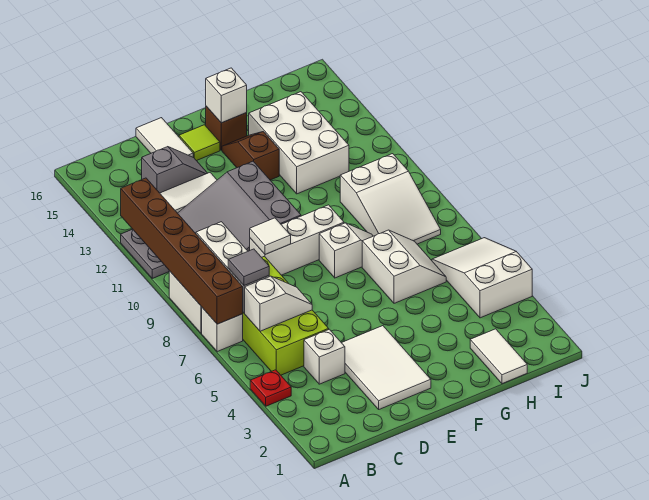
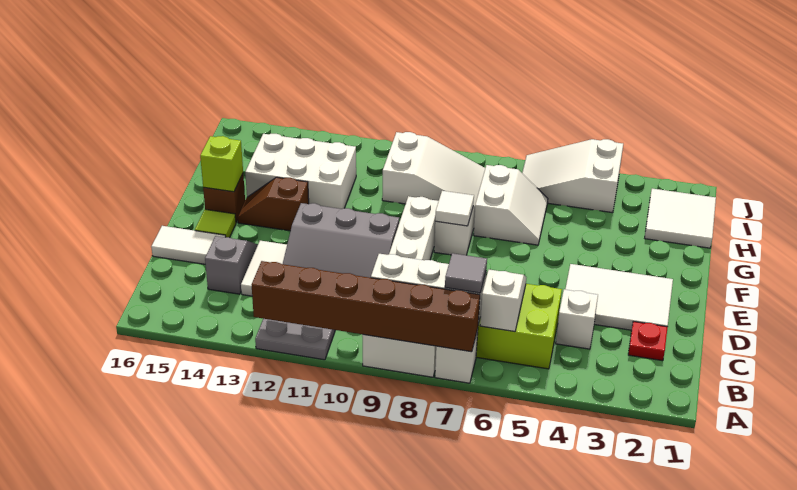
red plate A4 level 1 -> red plate C2 level 1
white tile D9 level 2 -> white tile F8 level 2
white brick F15 level 2 -> lime brick F15 level 2
white slope G6:H7 level 1 top G -> white slope G6:H7 level 1 top 7
white tile H1:H2 level 1 -> white tile H1:I2 level 1

